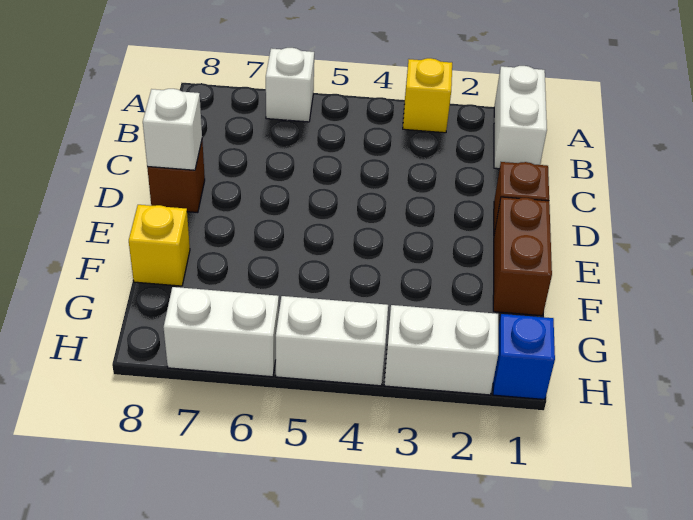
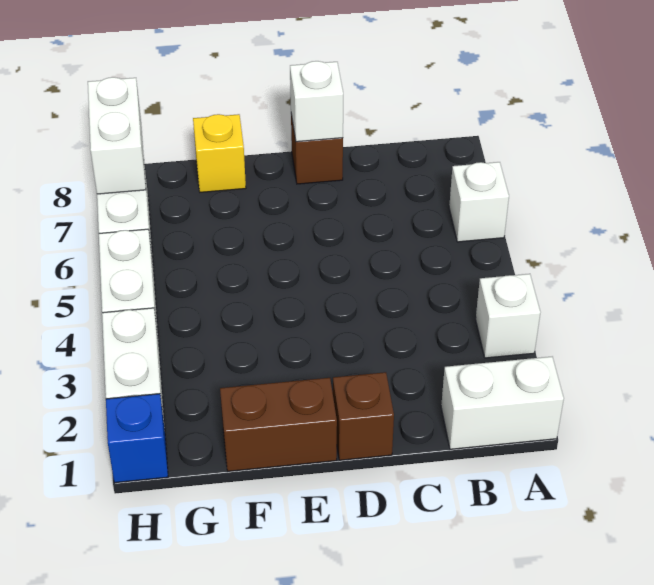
yellow brick A3 level 1 -> white brick A3 level 1
none -> white brick H7:H8 level 2

